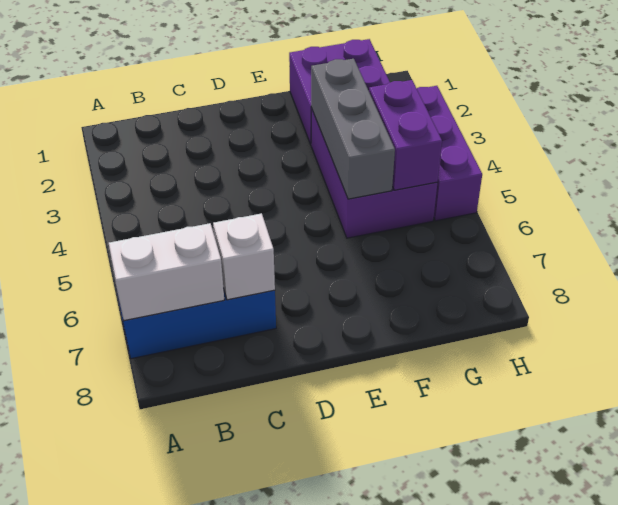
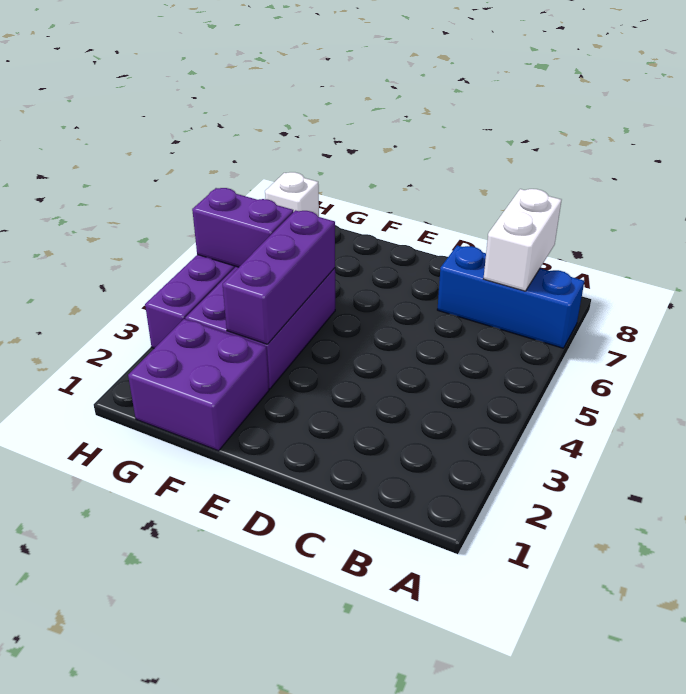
white brick A7:B7 level 2 -> white brick B7:B8 level 2
white brick C7 level 2 -> white brick H8 level 1
grey brick F3:F5 level 2 -> purple brick F3:F5 level 2
purple brick G4:G5 level 2 -> purple brick G5:H5 level 2

